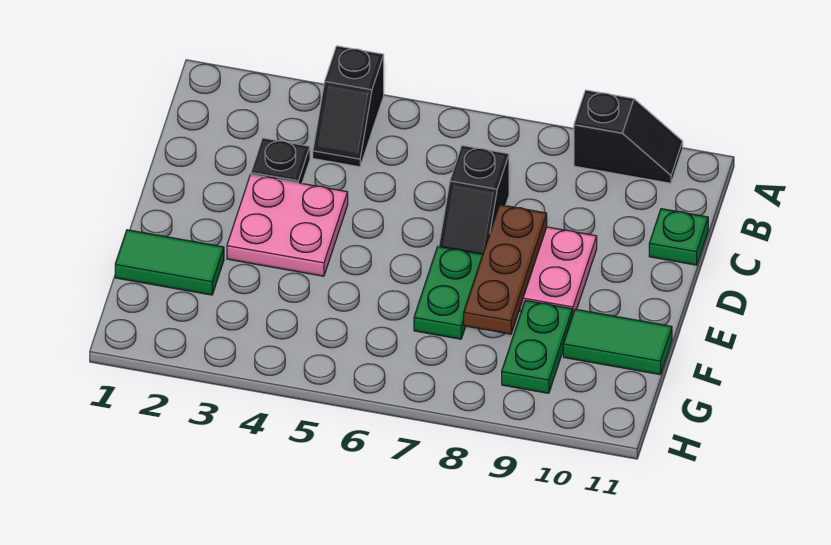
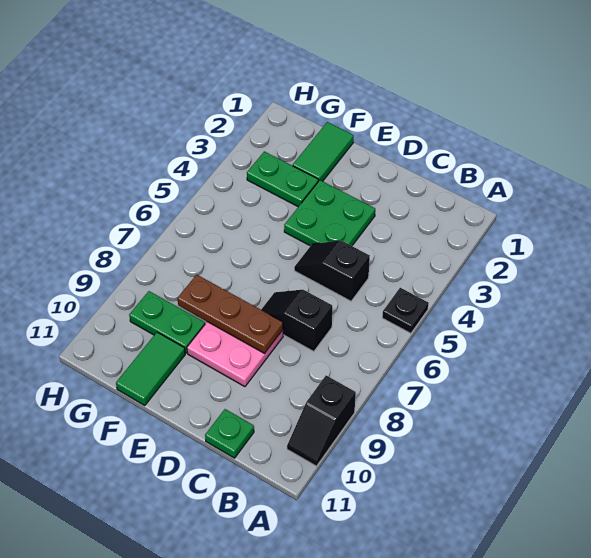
black slope A4:B4 level 1 top A -> black slope C5:D5 level 1 top C
black plate C3 level 1 -> black plate A5 level 1
pink plate D3:E4 level 1 -> green plate D3:E4 level 1
green plate E7:F7 level 1 -> green plate F3:G3 level 1

